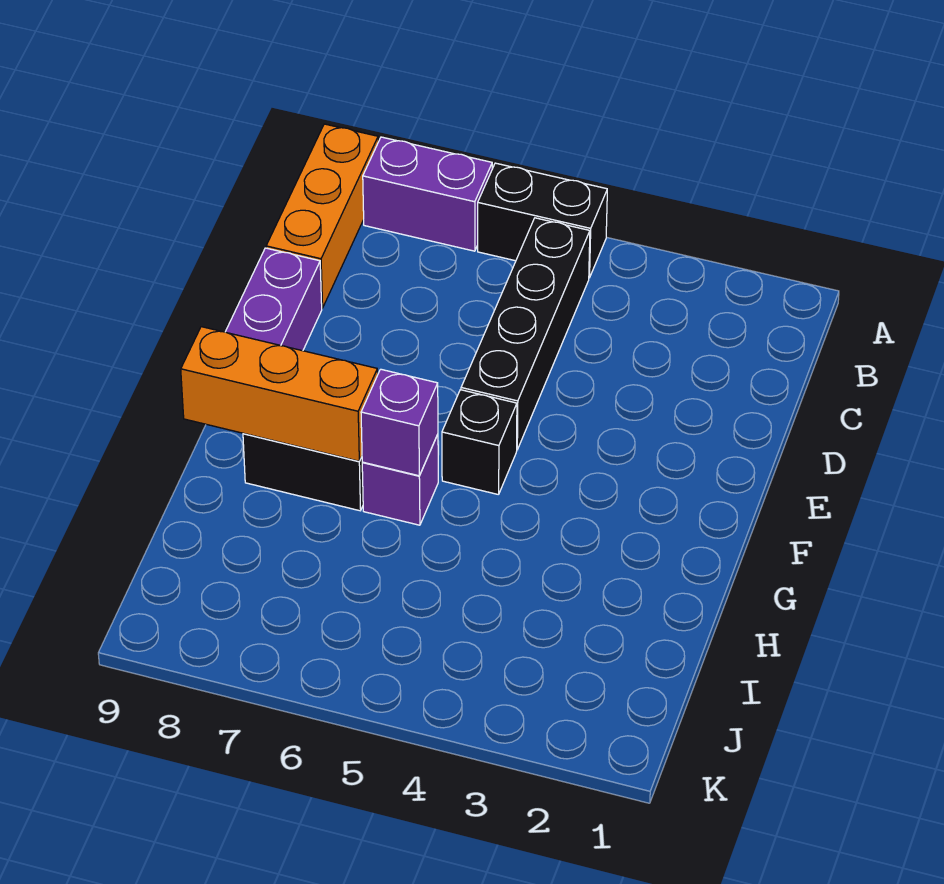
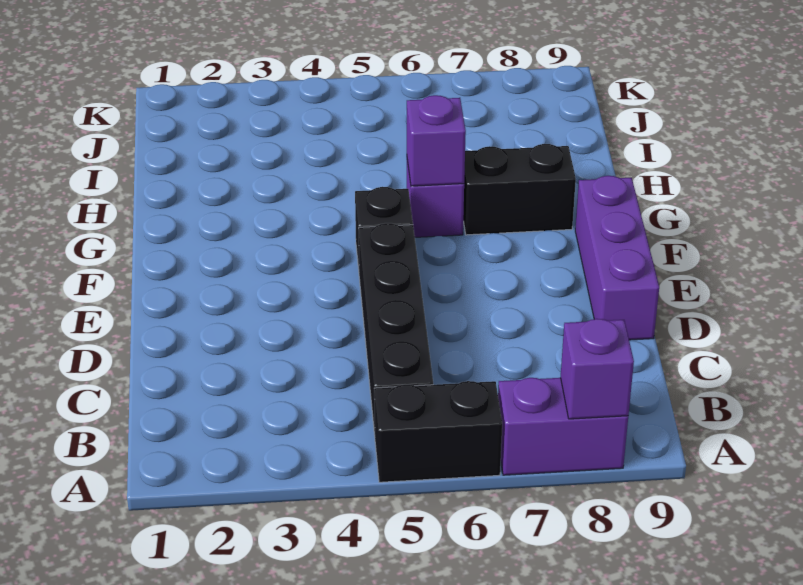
none -> purple brick A8 level 2
orange brick A9:C9 level 1 -> none
orange brick G7:G9 level 2 -> none

